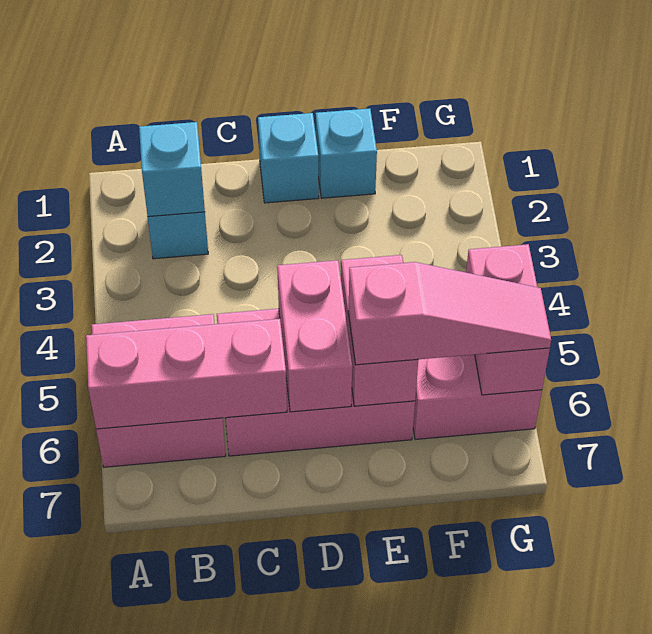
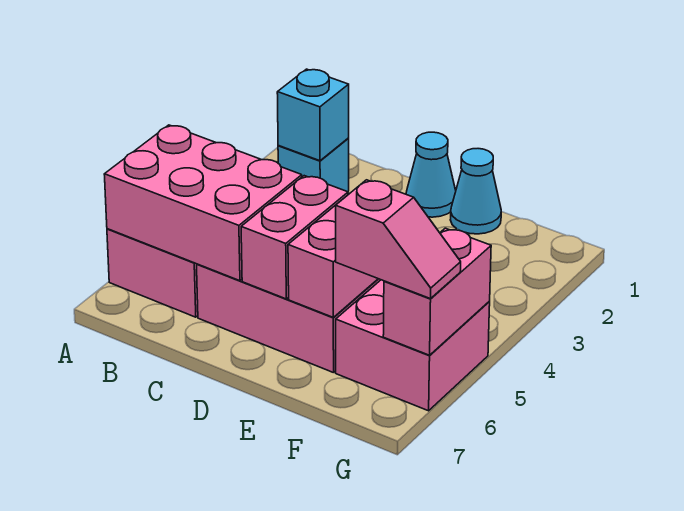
pink brick A6:C6 level 2 -> pink brick A5:C6 level 2
cyan brick D1 level 1 -> cyan cone D1 level 1
cyan brick E1 level 1 -> cyan cone E1 level 1
pink slope E6:G6 level 3 top E -> pink slope F6:G6 level 3 top F

